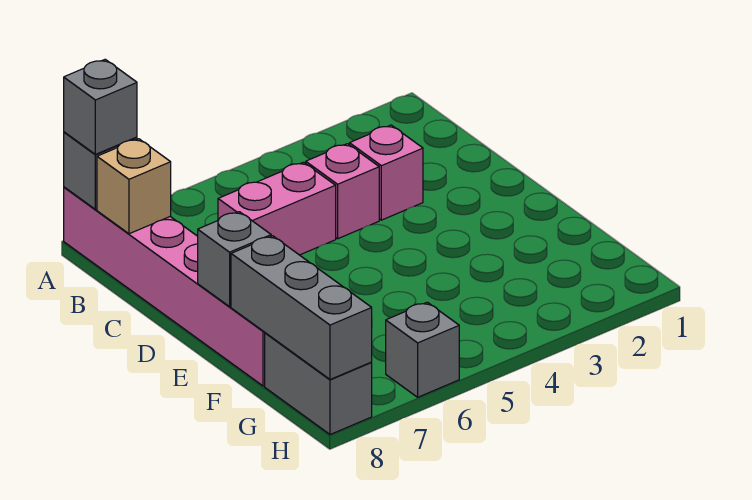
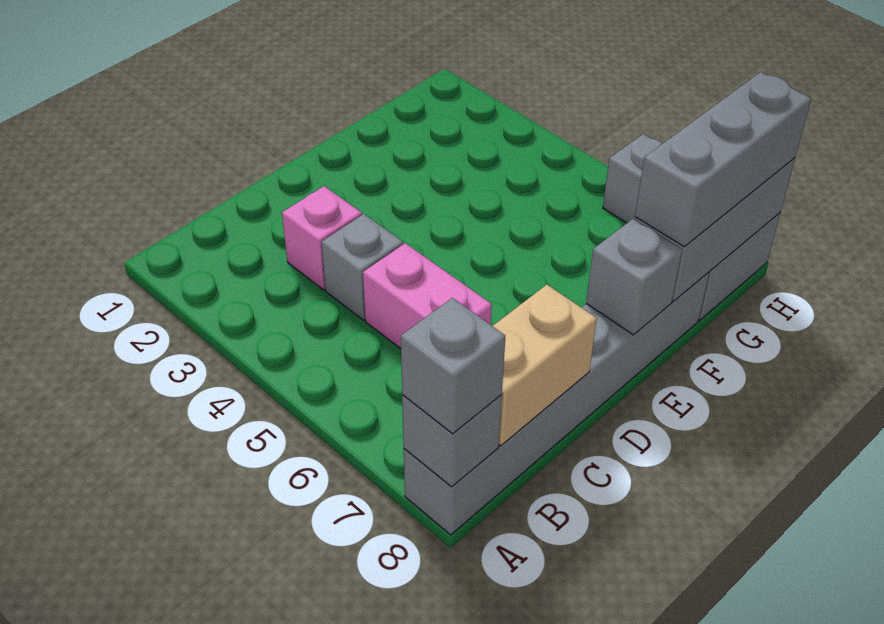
pink brick A8:F8 level 1 -> grey brick A8:F8 level 1
tan brick B8 level 2 -> tan brick B8:C8 level 2
pink brick C4 level 1 -> grey brick C4 level 1
none -> grey brick F8:H8 level 3

